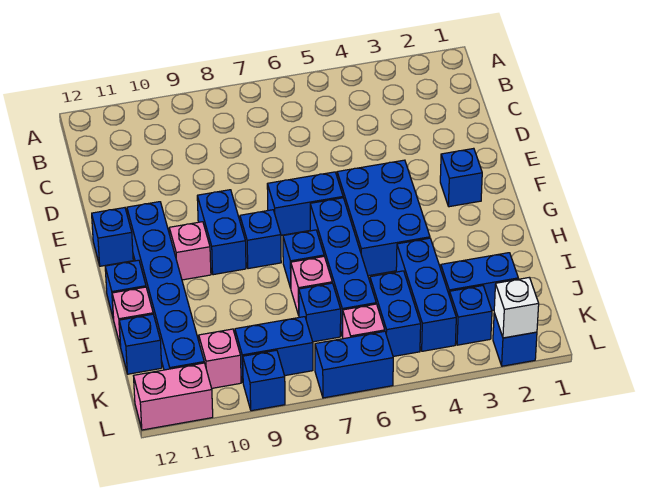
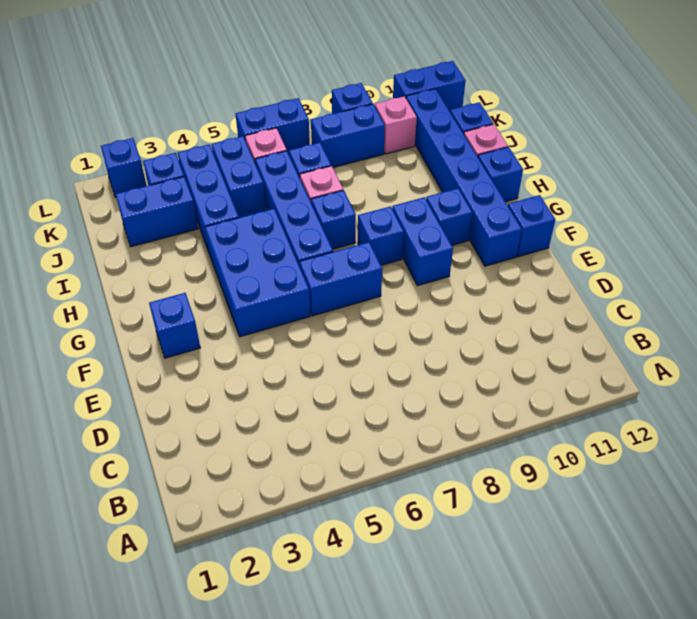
pink brick G10 level 1 -> blue brick G10 level 1
white brick L2 level 2 -> none
pink brick L11:L12 level 1 -> blue brick L11:L12 level 1

